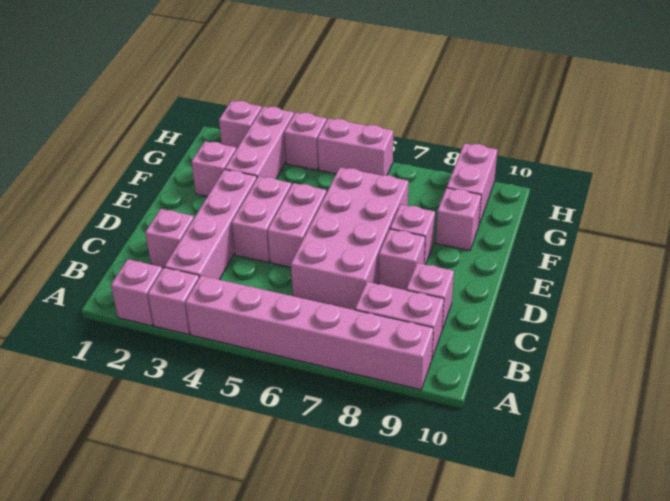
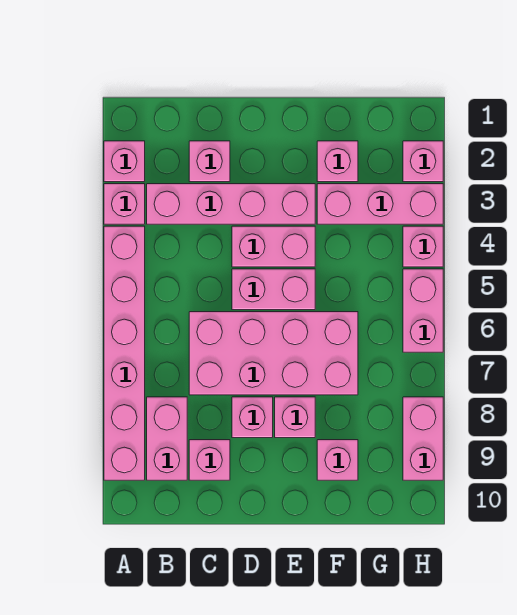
pink brick G9:H9 level 1 -> pink brick H8:H9 level 1

